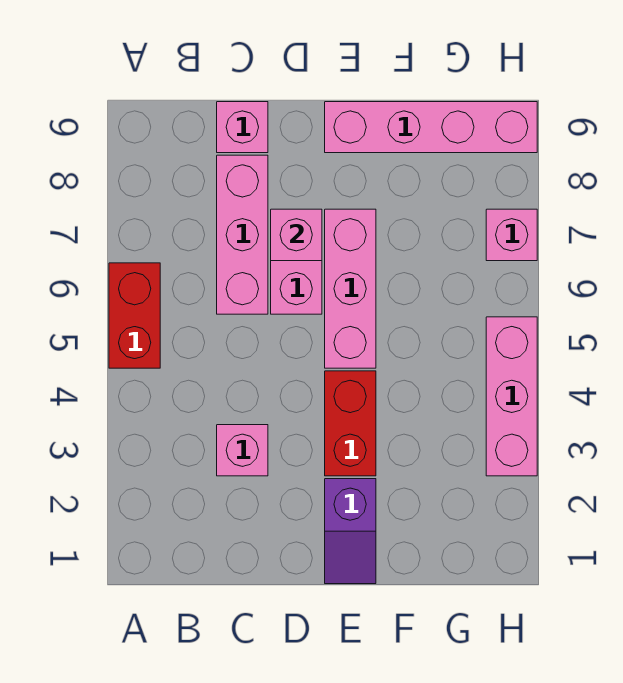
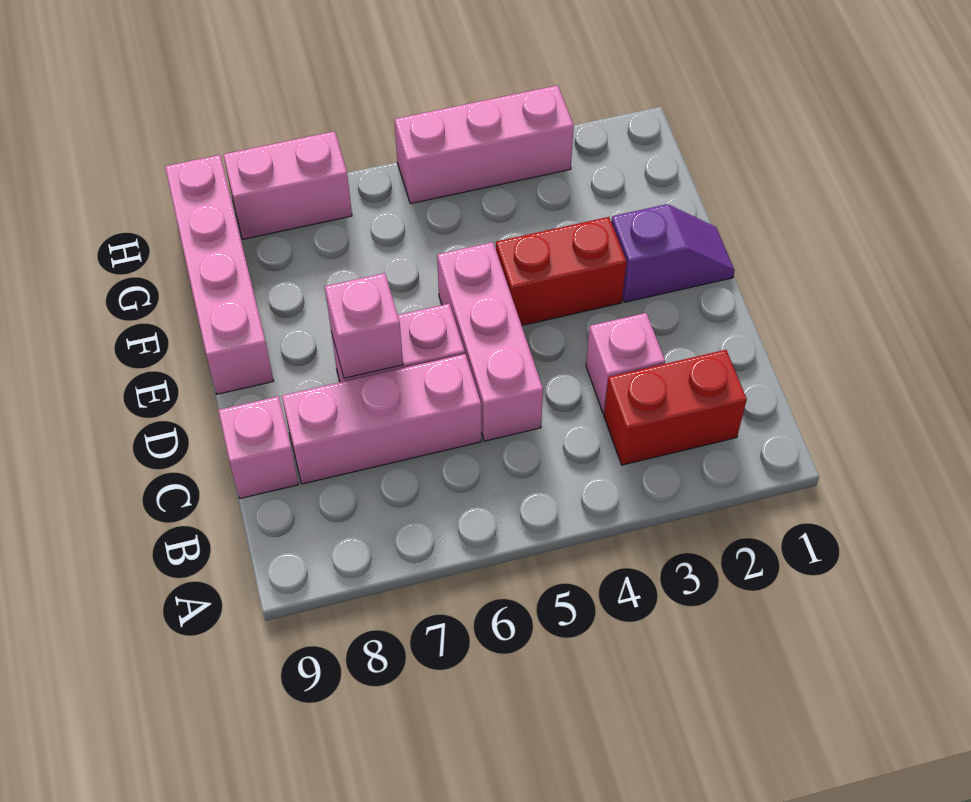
red brick A5:A6 level 1 -> red brick B2:B3 level 1
pink brick E5:E7 level 1 -> pink brick C5:E5 level 1
pink brick H7 level 1 -> pink brick H7:H8 level 1

